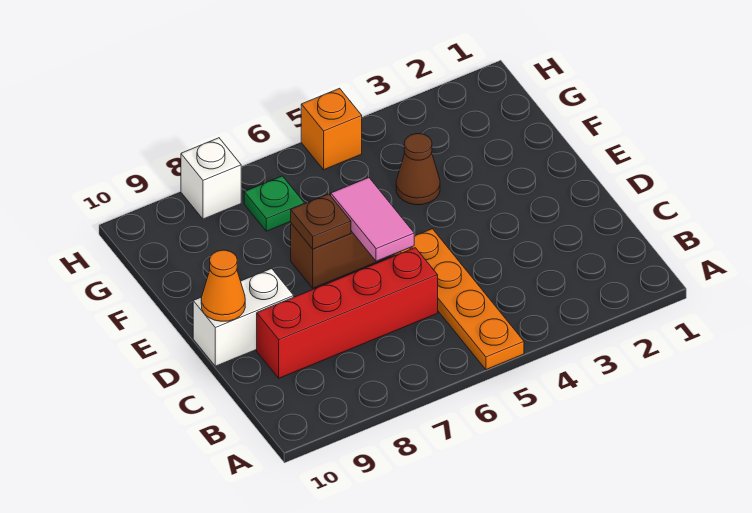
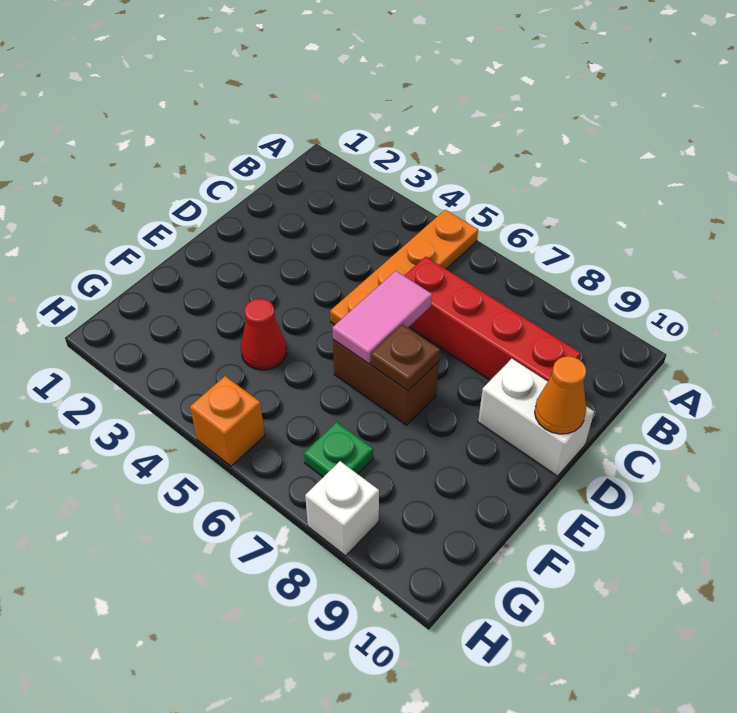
brown cone F4 level 1 -> red cone F4 level 1

